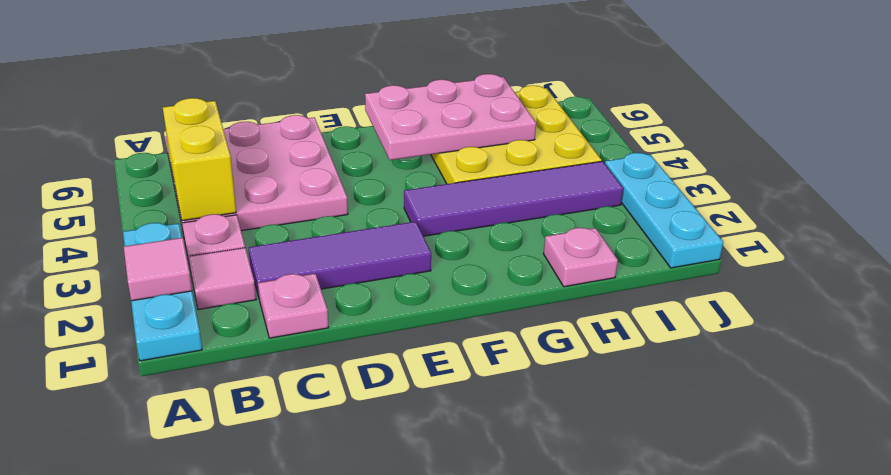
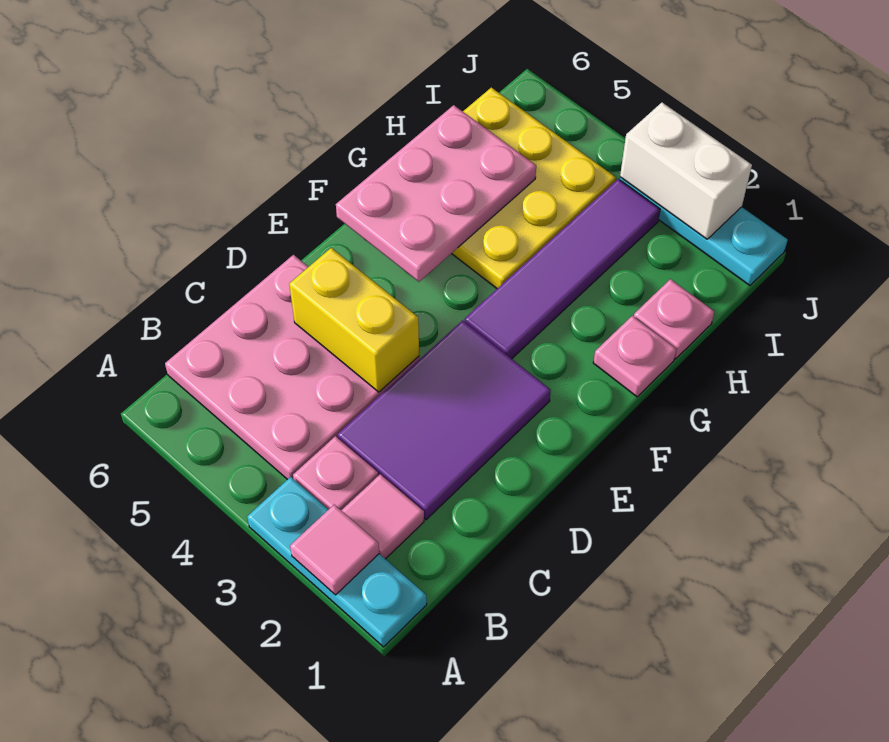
yellow brick B4:B5 level 2 -> yellow brick D4:D5 level 2
pink plate C1 level 1 -> pink plate G1 level 1
purple tile C2:E2 level 1 -> purple tile C2:E3 level 1
none -> white brick J2:J3 level 2

